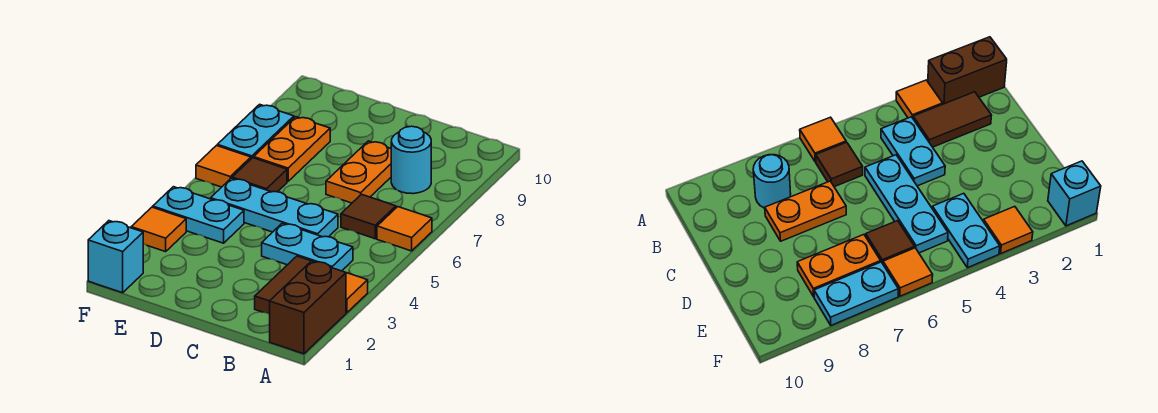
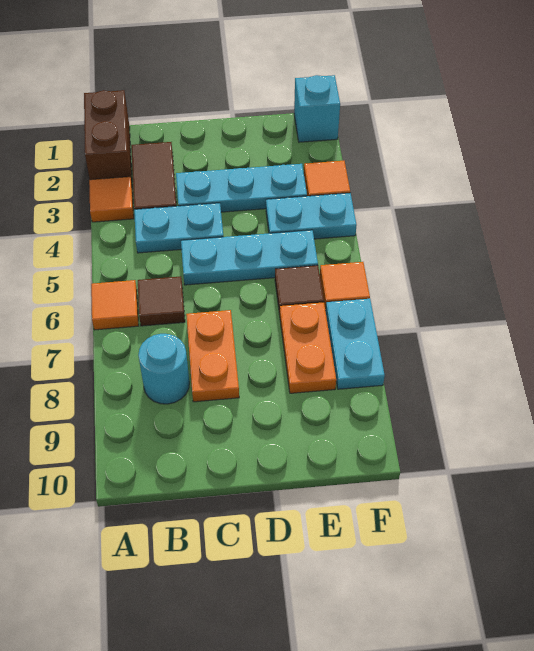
none -> cyan plate C3:E3 level 1

